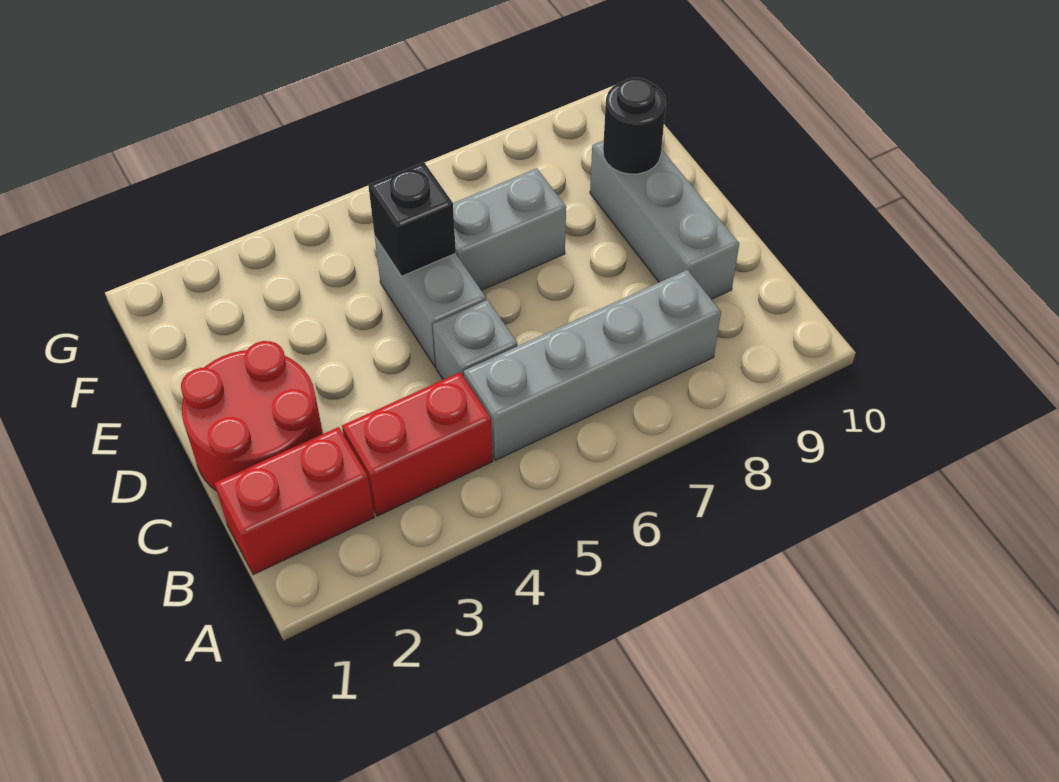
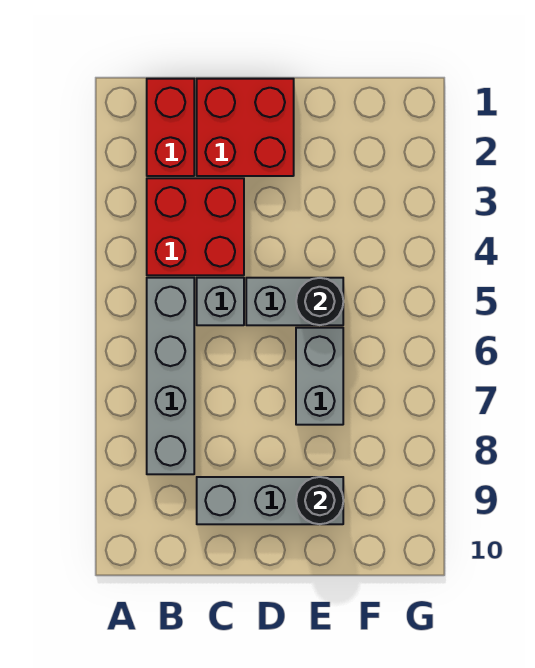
red brick B3:B4 level 1 -> red brick B3:C4 level 1
red round brick C1:D2 level 1 -> red brick C1:D2 level 1
black brick E5 level 2 -> black round brick E5 level 2

